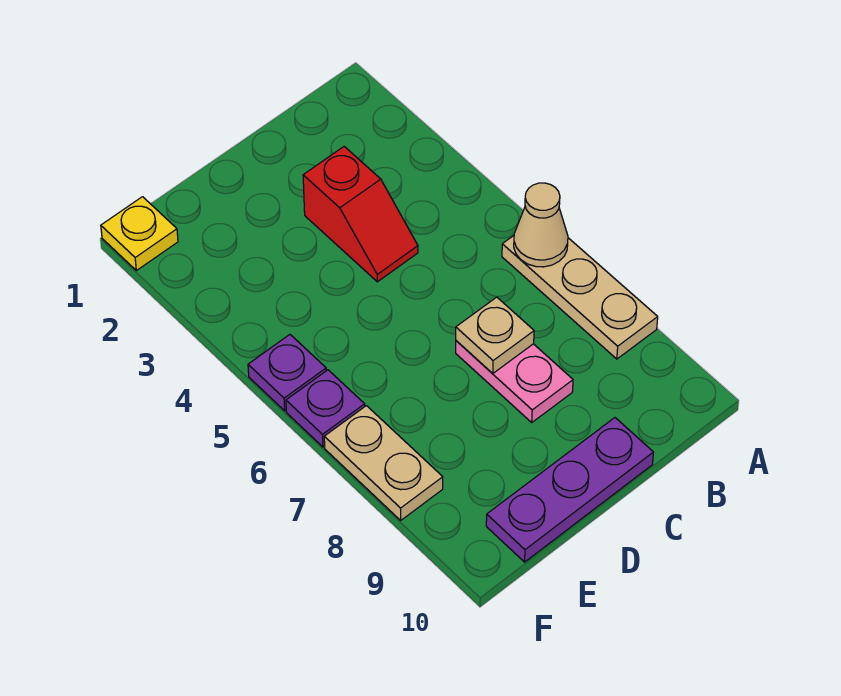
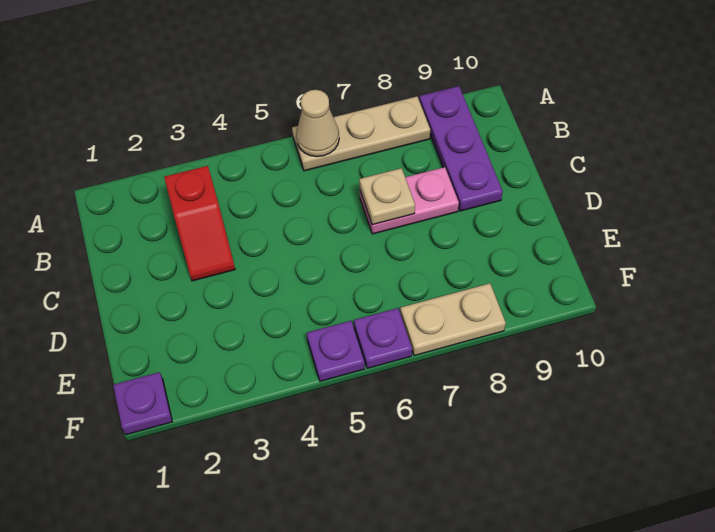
red slope C3:C4 level 1 top 3 -> red slope B3:C3 level 1 top B
purple plate C10:E10 level 1 -> purple plate A9:C9 level 1
yellow plate F1 level 1 -> purple plate F1 level 1

